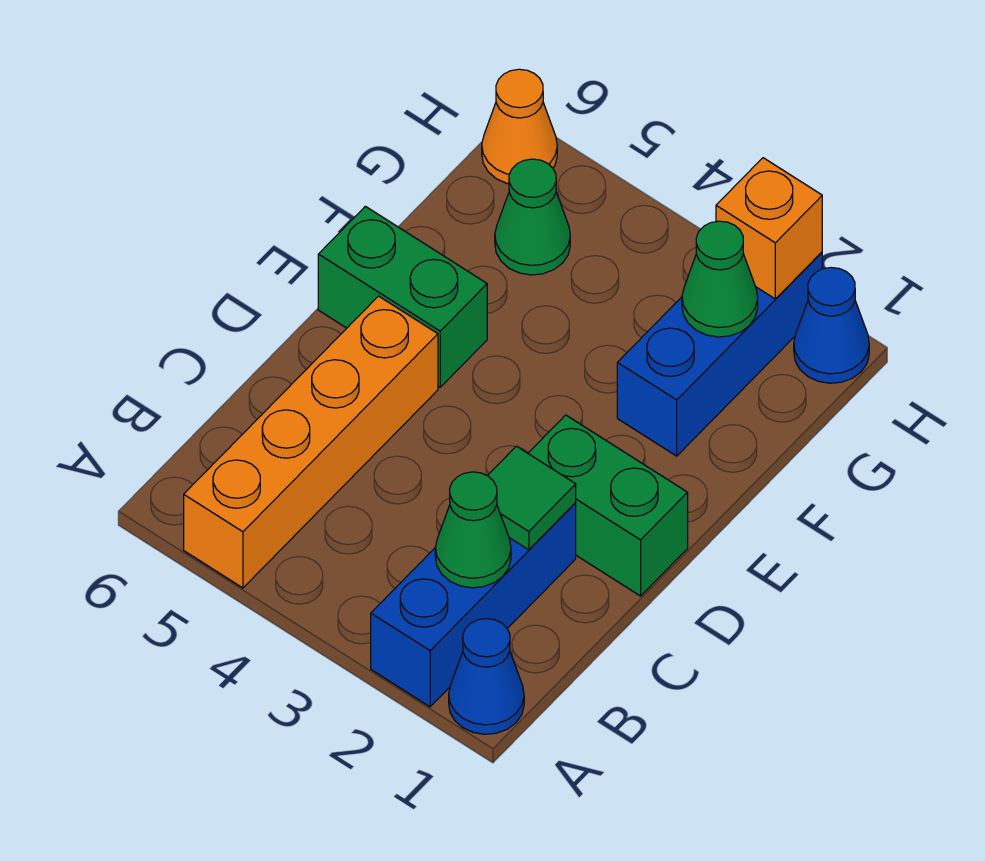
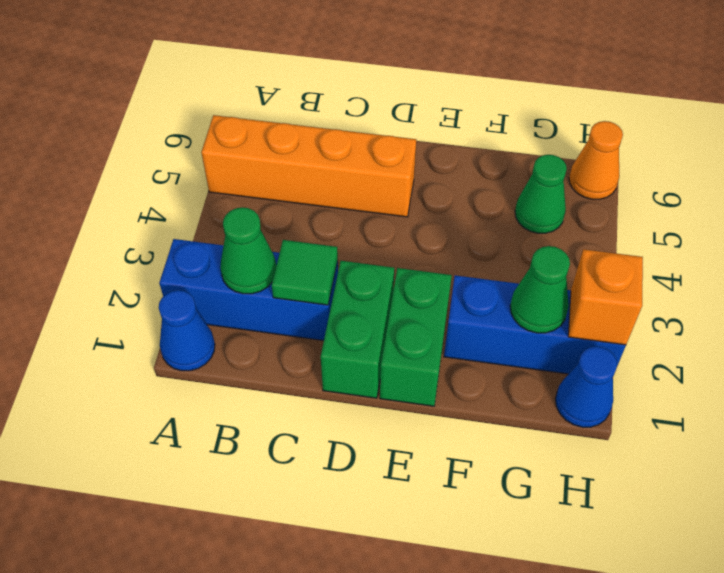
green brick E5:E6 level 1 -> green brick E1:E2 level 1

